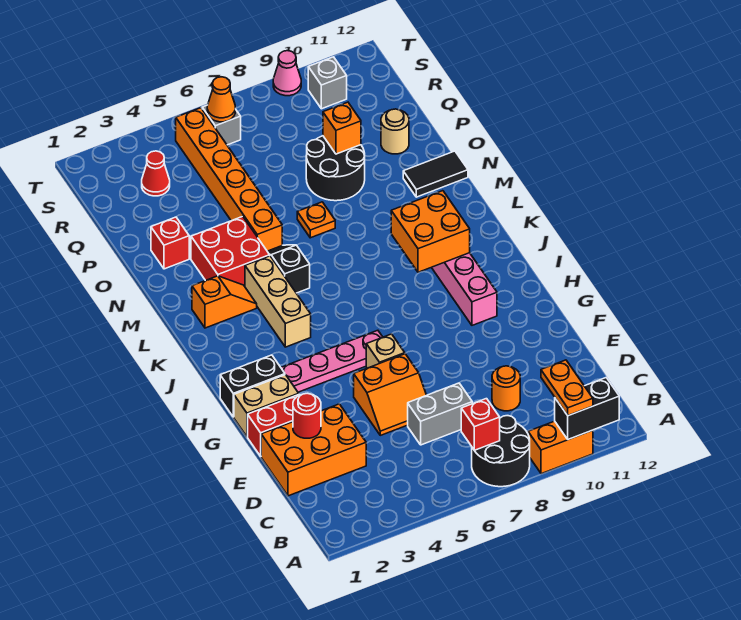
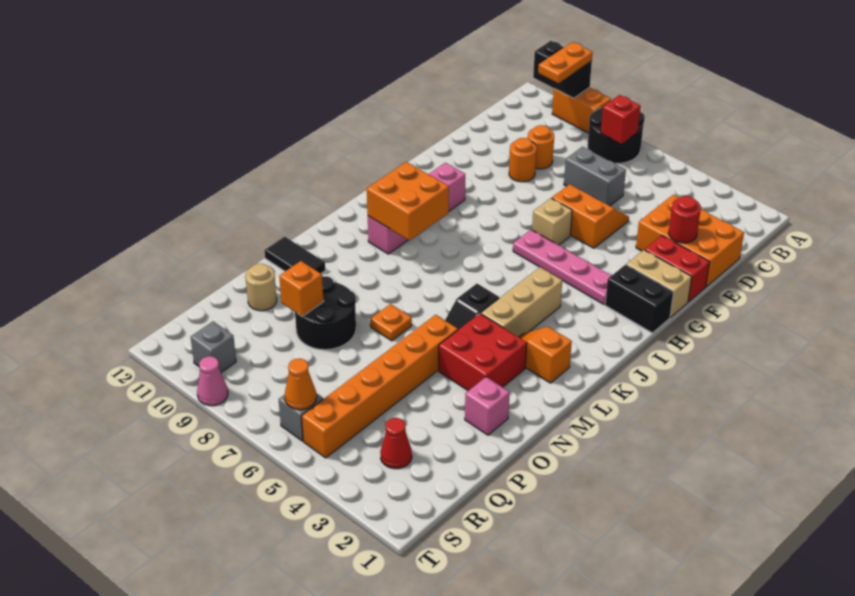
none -> orange round brick E9 level 1
red brick O2 level 1 -> pink brick O2 level 1

